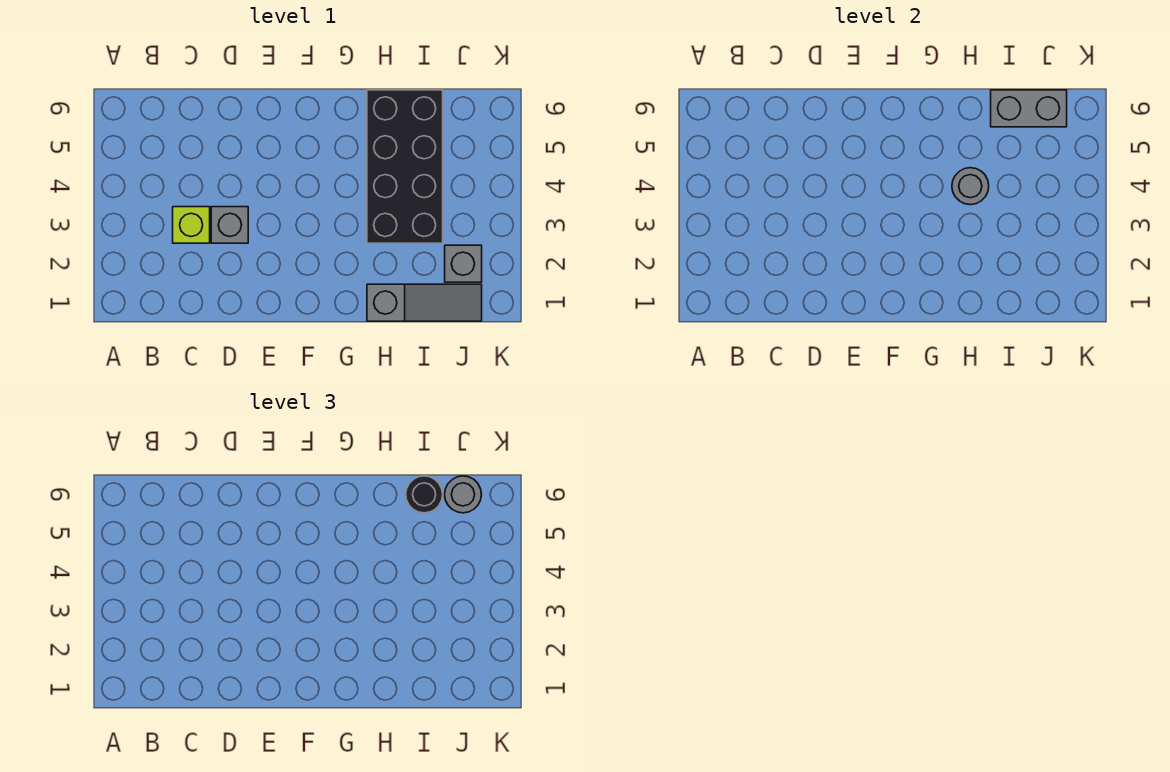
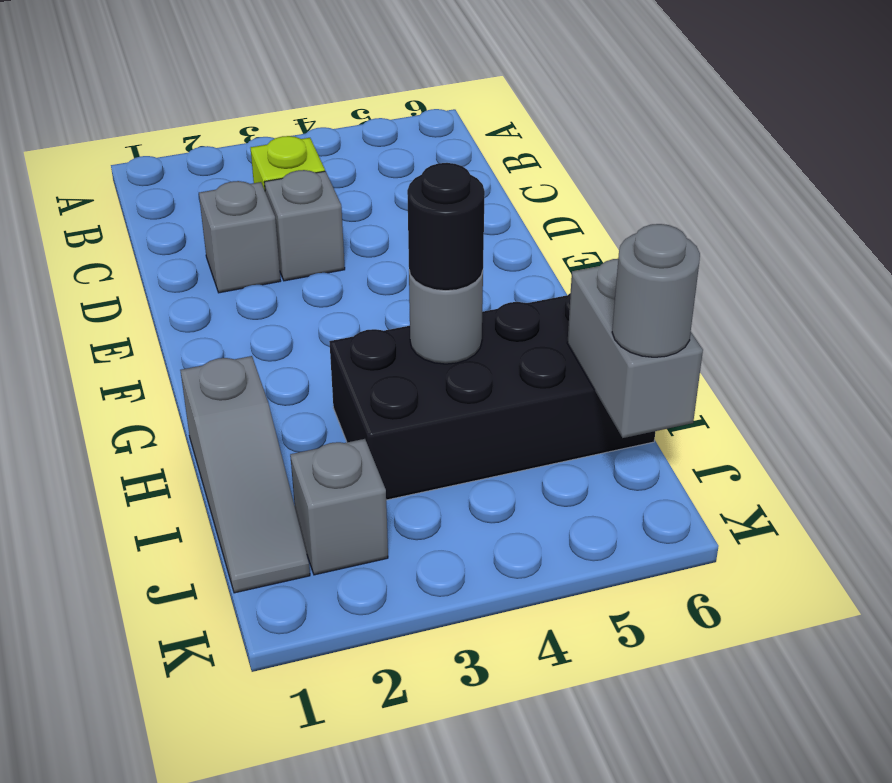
none -> grey brick D2 level 1
black round brick I6 level 3 -> black round brick H4 level 3

